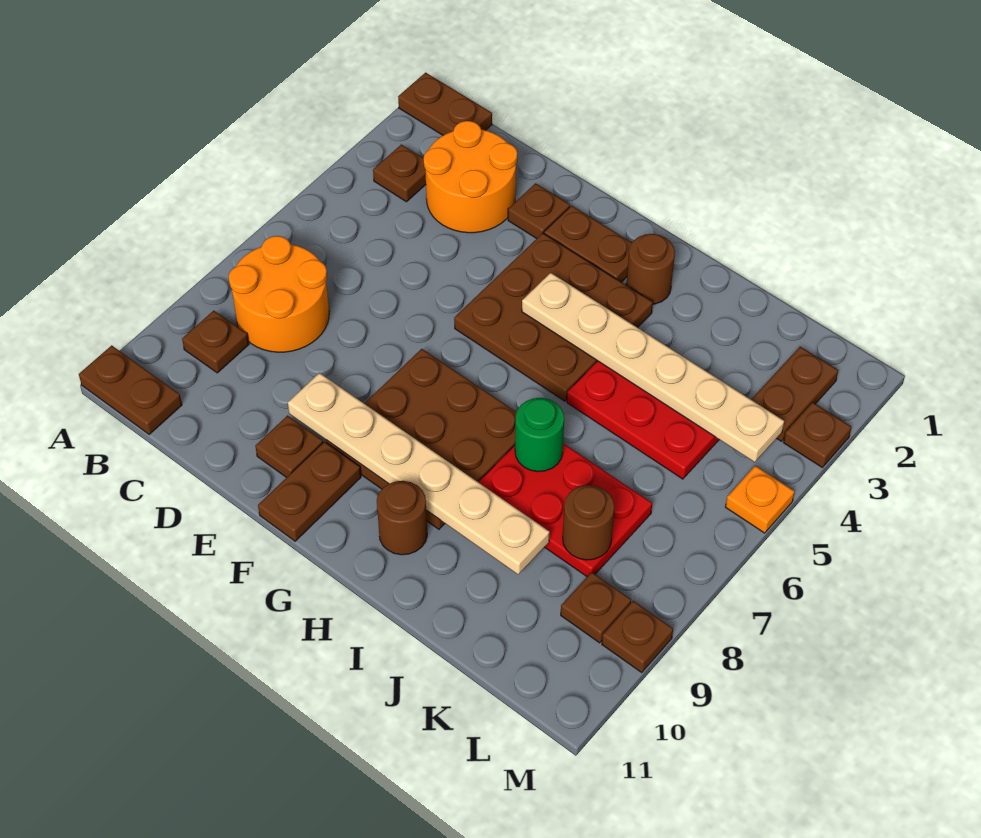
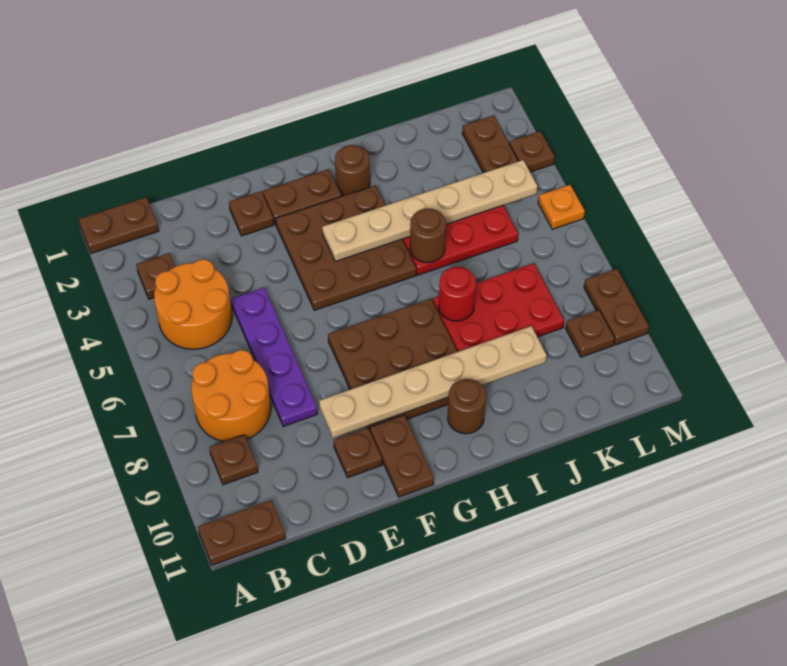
orange round brick C2:D3 level 1 -> orange round brick B4:C5 level 1
none -> purple plate D5:D8 level 1
green round brick I7 level 2 -> red round brick I7 level 2
brown round brick K8 level 2 -> brown round brick I5 level 2
brown plate M9 level 1 -> brown plate M8:M9 level 1

